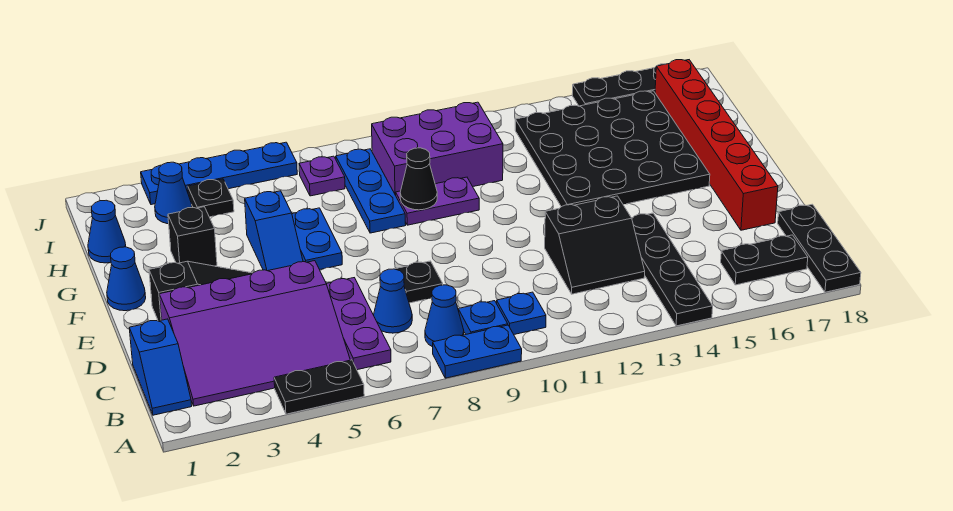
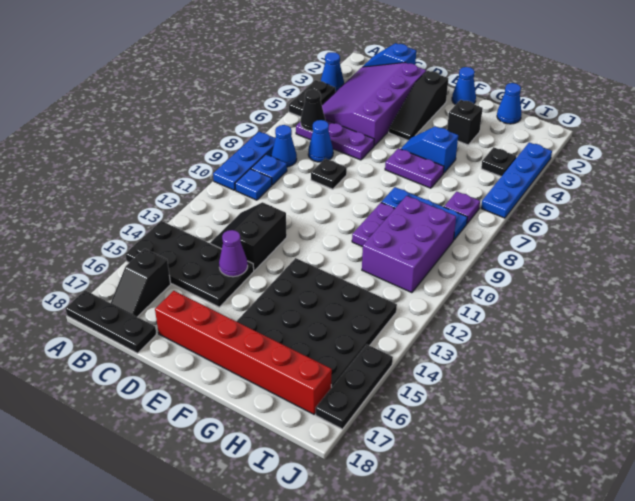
blue plate A8:A9 level 1 -> blue plate A8:A10 level 1
black plate A14:D14 level 1 -> black plate A14:D15 level 1
black plate B16:B17 level 1 -> black slope B16:B17 level 1 top 16
none -> purple cone D14 level 2
blue plate F6:G6 level 1 -> purple plate F6:G6 level 1
black cone G9 level 2 -> black cone B6 level 2
blue cone I3 level 1 -> blue cone A3 level 1

